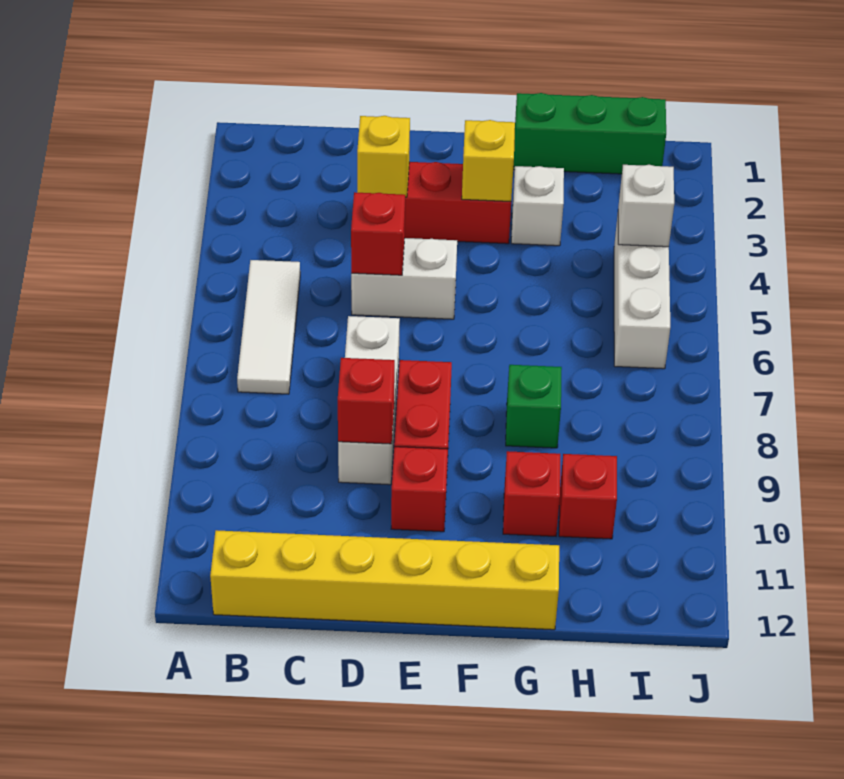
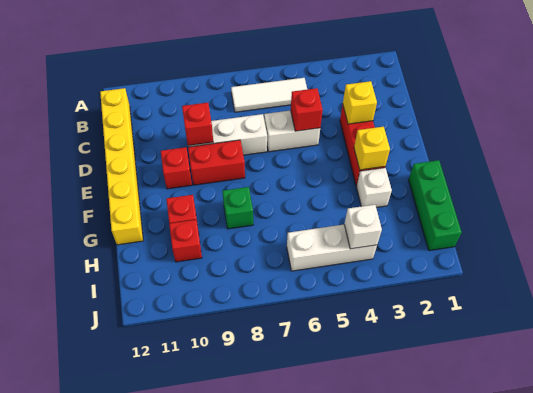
white brick D5:E5 level 1 -> white brick D5:D6 level 1

